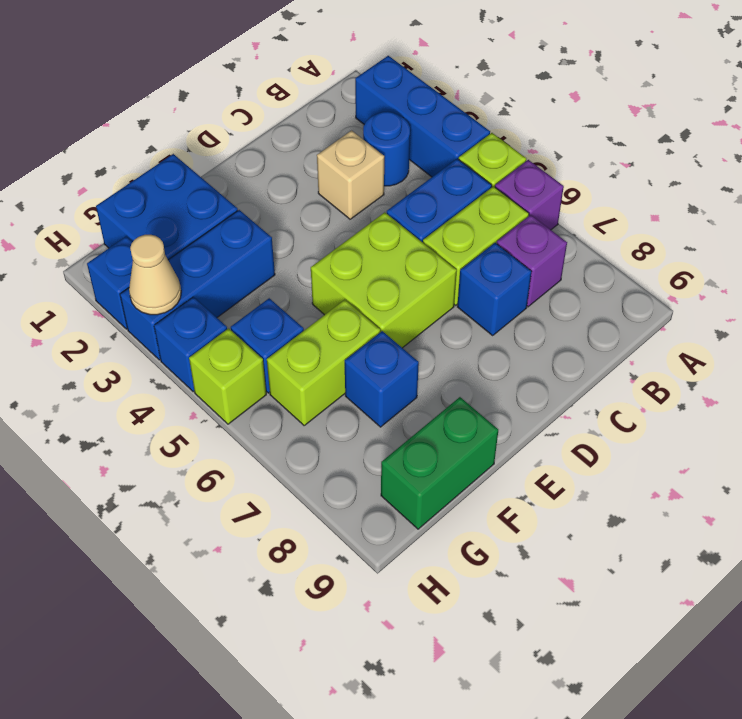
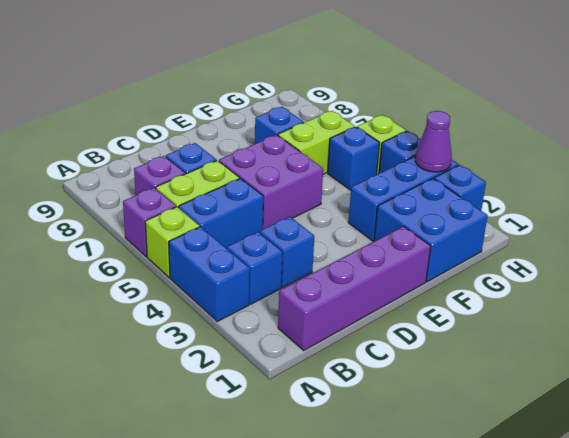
blue brick A2:A4 level 1 -> blue brick A3:A4 level 1
none -> purple brick B1:E1 level 1
blue round brick B3 level 1 -> blue brick B3 level 1
tan brick C3 level 1 -> blue brick C3 level 1
lime brick D5:E6 level 1 -> purple brick D5:E6 level 1
green brick F9:G9 level 1 -> none
tan cone H3 level 2 -> purple cone H3 level 2

